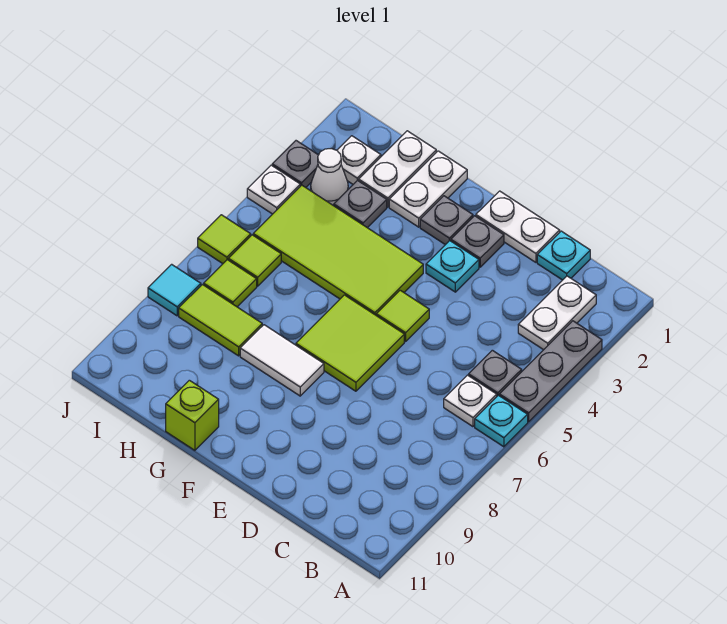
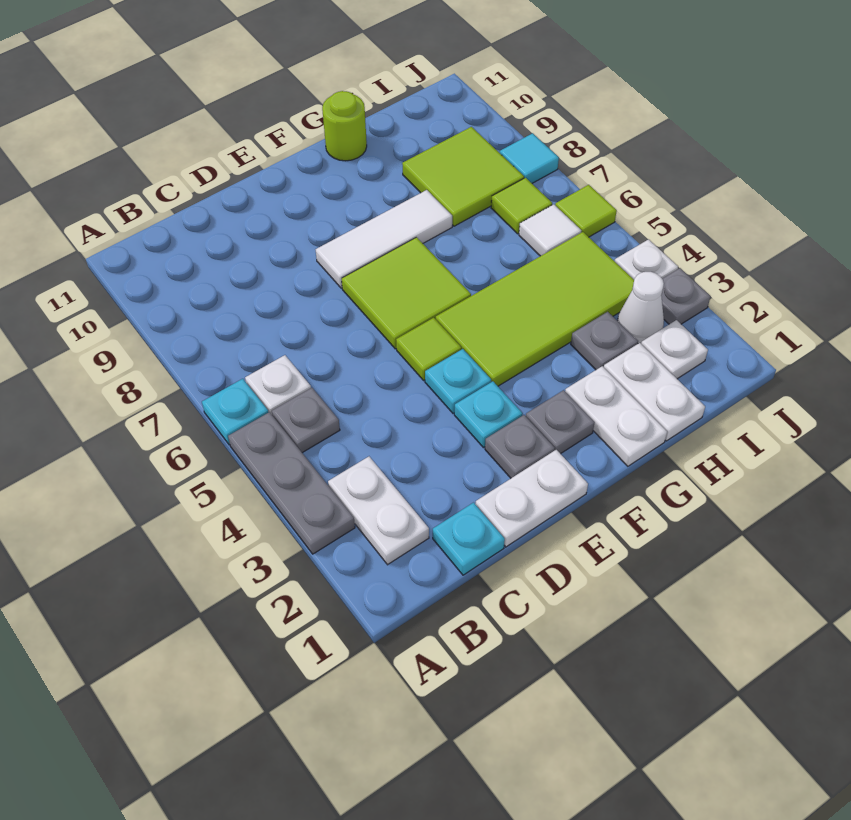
none -> cyan plate E4 level 1
white tile F8:G8 level 1 -> white tile E8:G8 level 1
lime brick G11 level 1 -> lime round brick G11 level 1
lime tile H8:I8 level 1 -> lime tile H8:I9 level 1
lime tile I6 level 1 -> white tile I6 level 1

